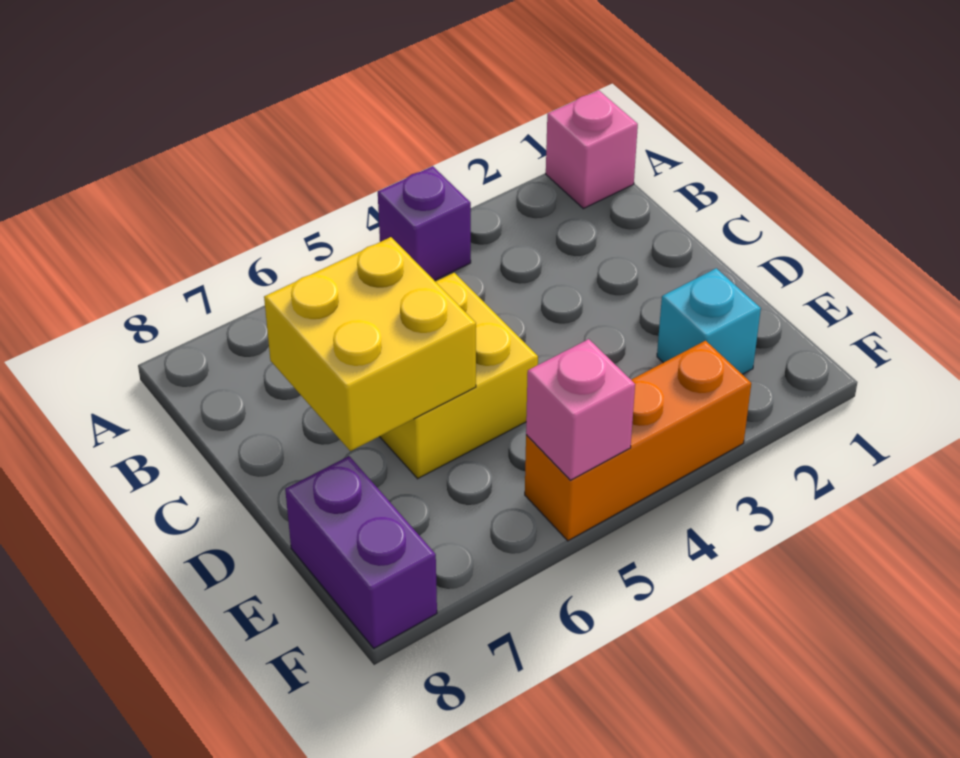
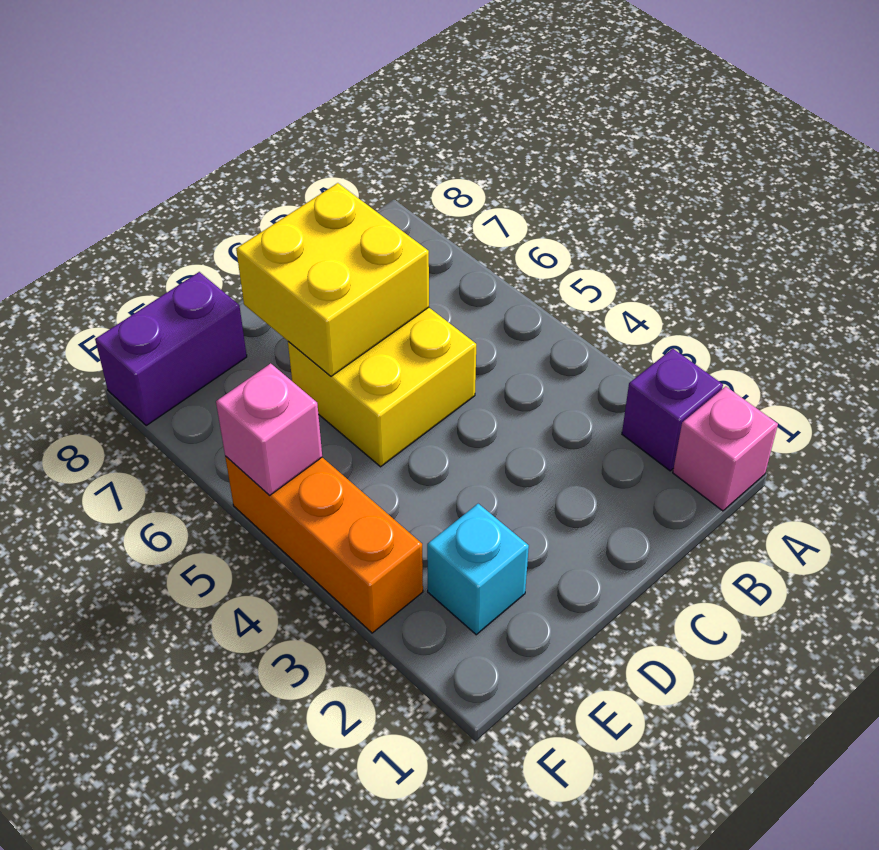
purple brick A4 level 1 -> purple brick A2 level 1

